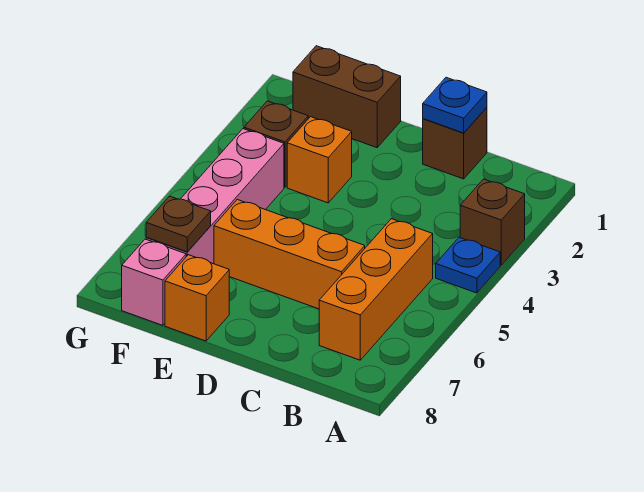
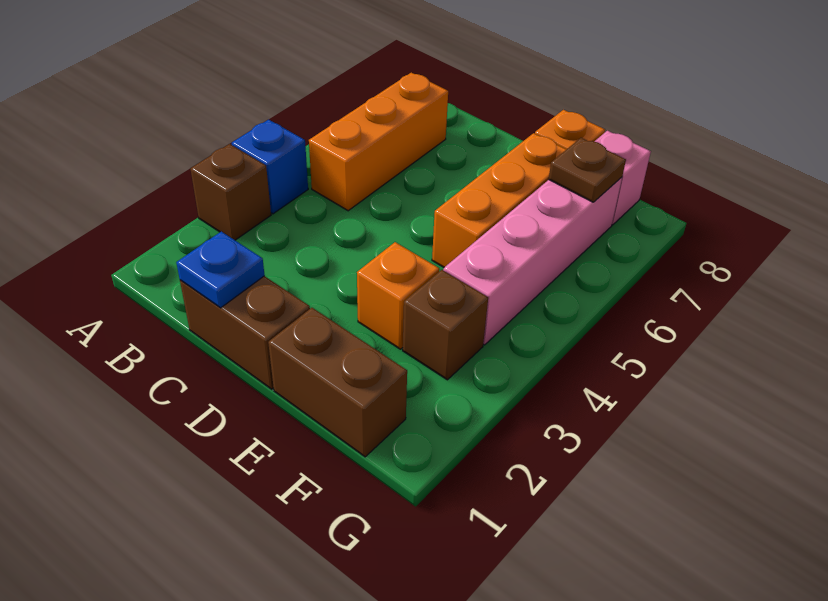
blue plate A4 level 1 -> blue brick A4 level 1
brown brick C1 level 1 -> brown brick C1:D1 level 1
orange brick C6:E6 level 1 -> orange brick E5:E7 level 1

